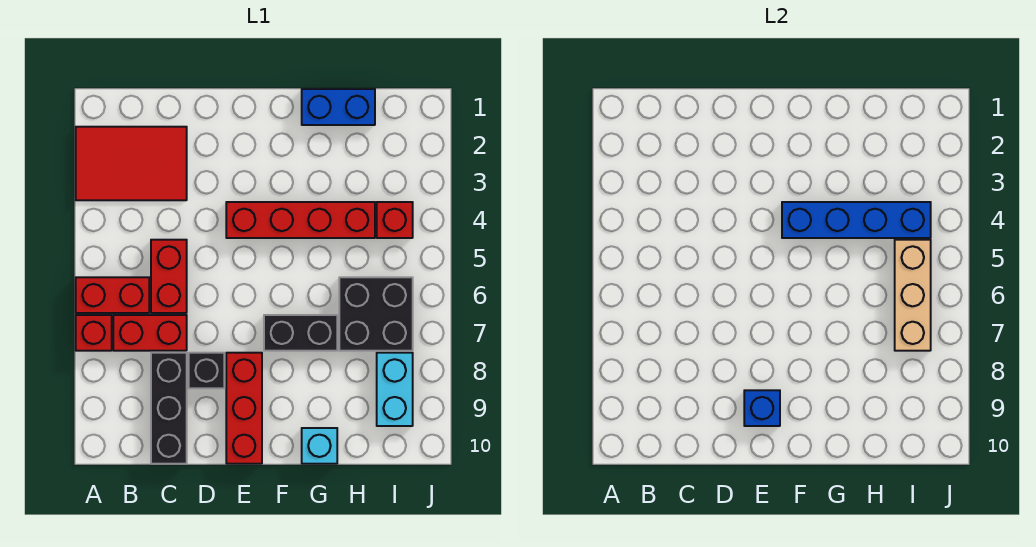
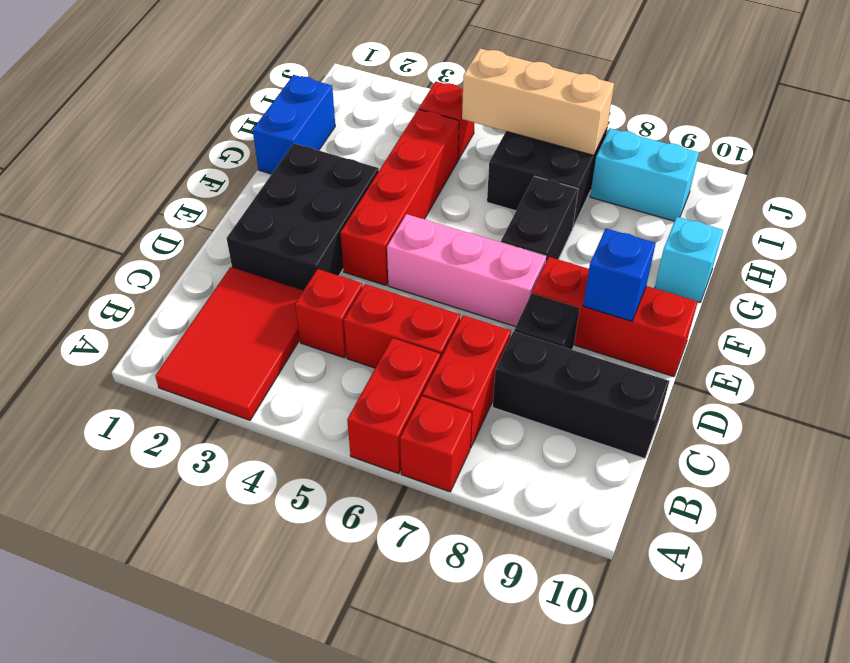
none -> red brick C4 level 1
none -> black brick D2:F3 level 1
none -> pink brick E5:E7 level 1
blue brick F4:I4 level 2 -> none

